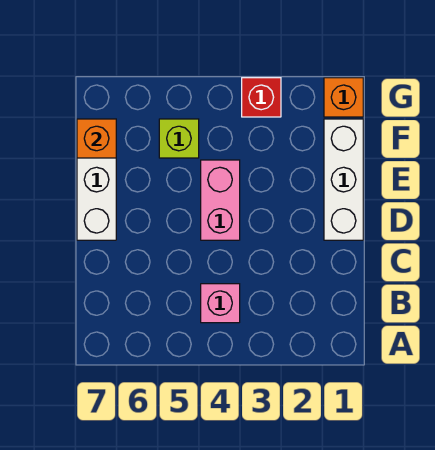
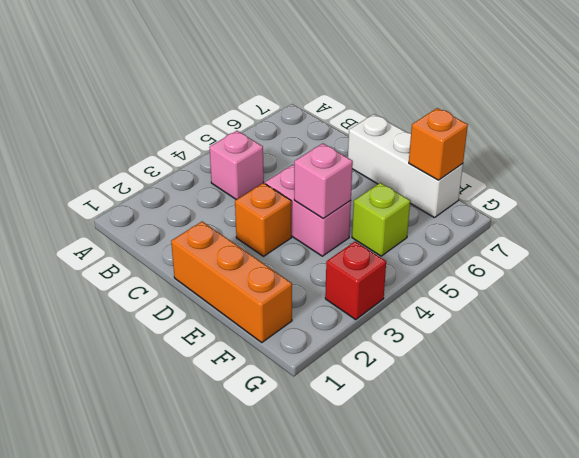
white brick D1:F1 level 1 -> orange brick D1:F1 level 1
none -> pink brick E4 level 2
orange brick G1 level 1 -> orange brick D3 level 1

